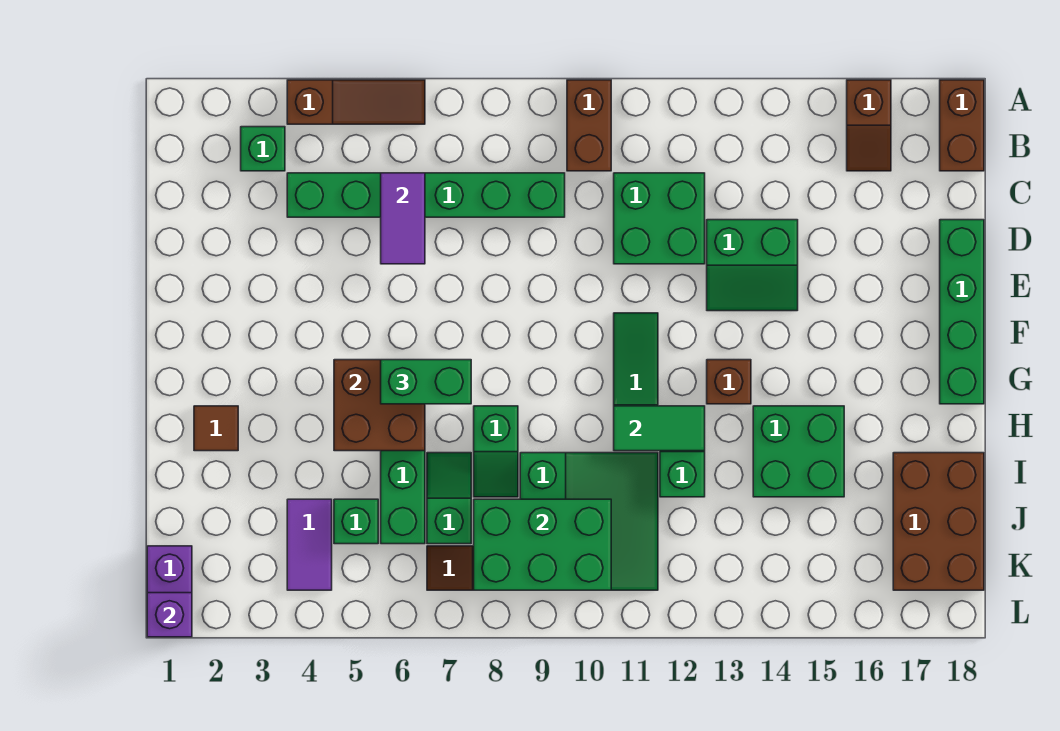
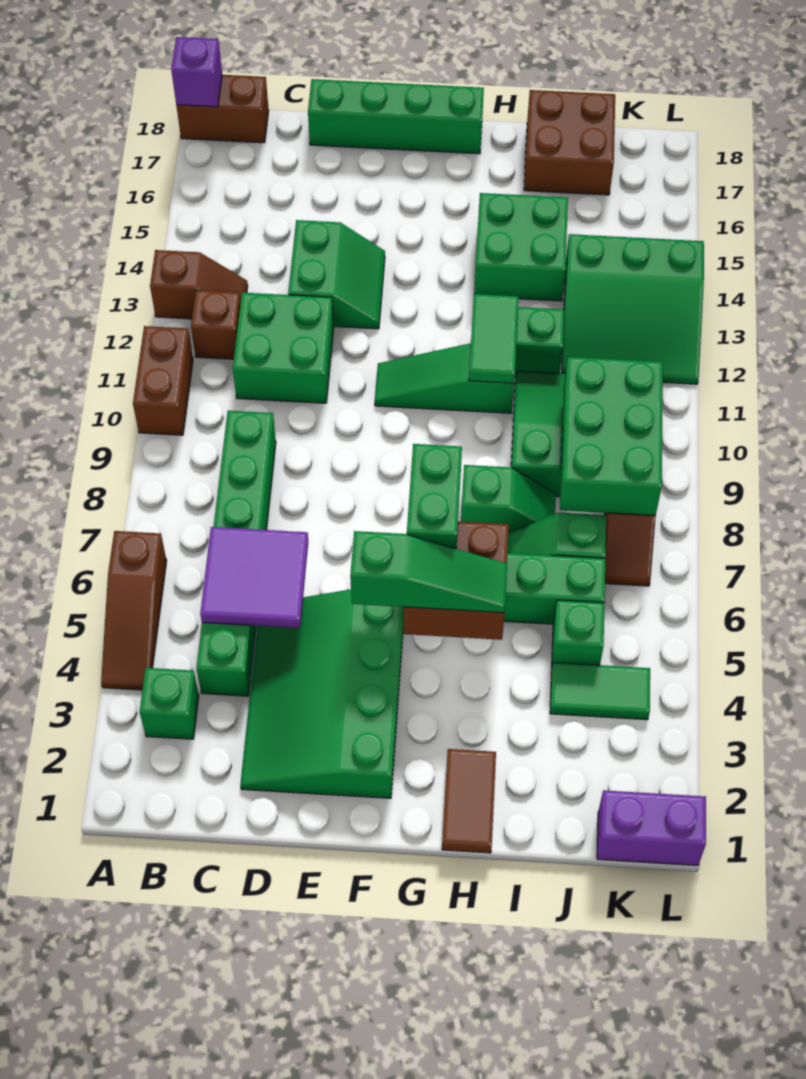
brown slope A4:A6 level 1 top 4 -> brown slope A4:A6 level 1 top 6
brown brick A10:B10 level 1 -> brown brick A10:A11 level 1
brown slope A16:B16 level 1 top A -> brown slope A13:B13 level 1 top A
purple tile C6:D6 level 2 -> purple tile C5:D6 level 2
none -> green slope D2:F5 level 1 top F
none -> green slope F5:H5 level 3 top F
brown brick G13 level 1 -> brown brick B12 level 1
brown tile H2 level 1 -> brown tile H1:H2 level 1
brown brick I17:K18 level 1 -> brown brick I17:J18 level 1
purple tile J4:K4 level 1 -> green tile J4:K4 level 1
none -> green slope J12:L14 level 1 top 14
purple brick L1 level 2 -> purple brick A18 level 2

